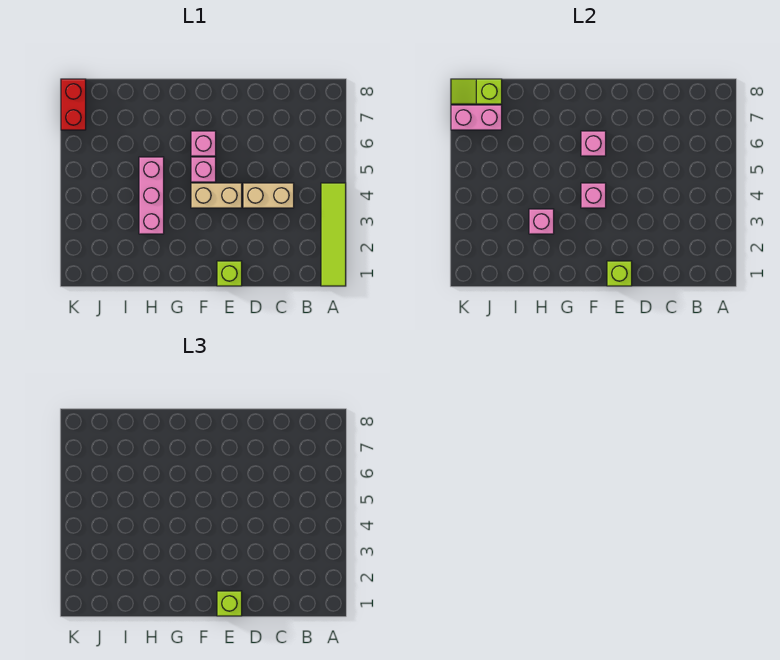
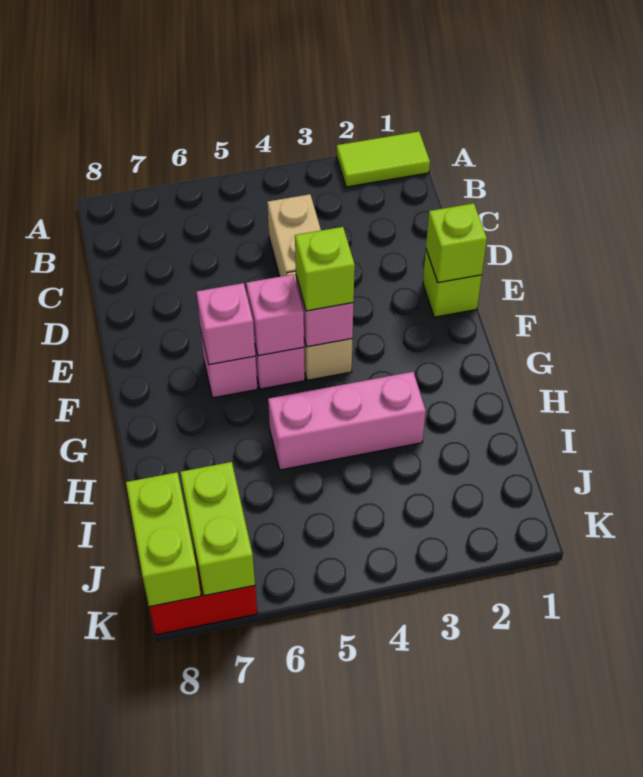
lime tile A1:A4 level 1 -> lime tile A1:A2 level 1
lime brick E1 level 3 -> lime brick F4 level 3
pink brick H3 level 2 -> pink brick F5 level 2
pink brick J7:K7 level 2 -> lime brick J7:K7 level 2
lime slope J8:K8 level 2 top J -> lime brick J8:K8 level 2

